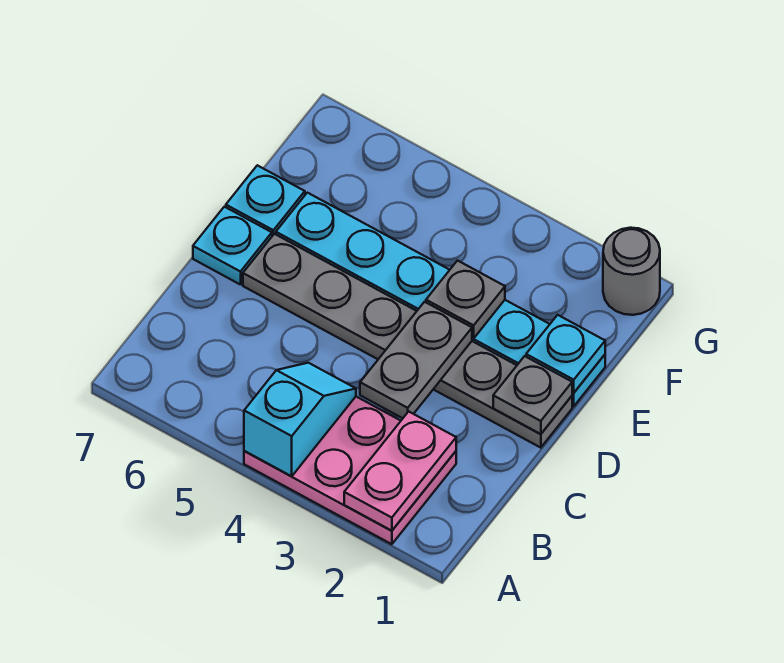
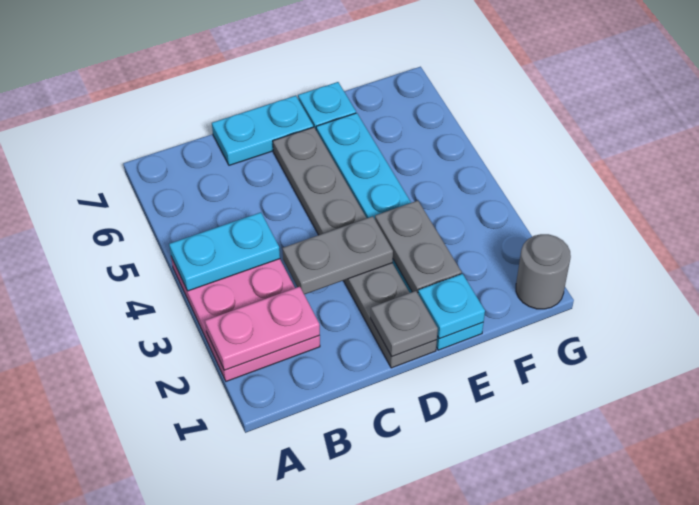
cyan slope A4:B4 level 2 top A -> cyan plate A4:B4 level 2
cyan plate D7 level 1 -> cyan plate C7:D7 level 1
grey plate E3 level 2 -> grey plate E2:E3 level 2

